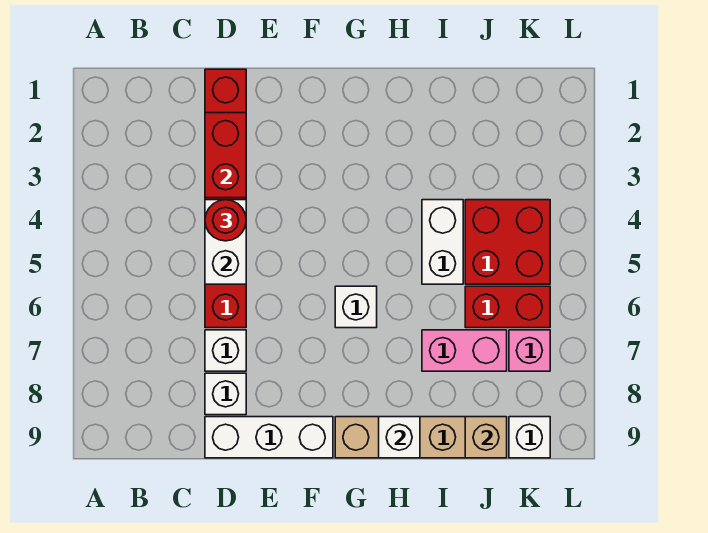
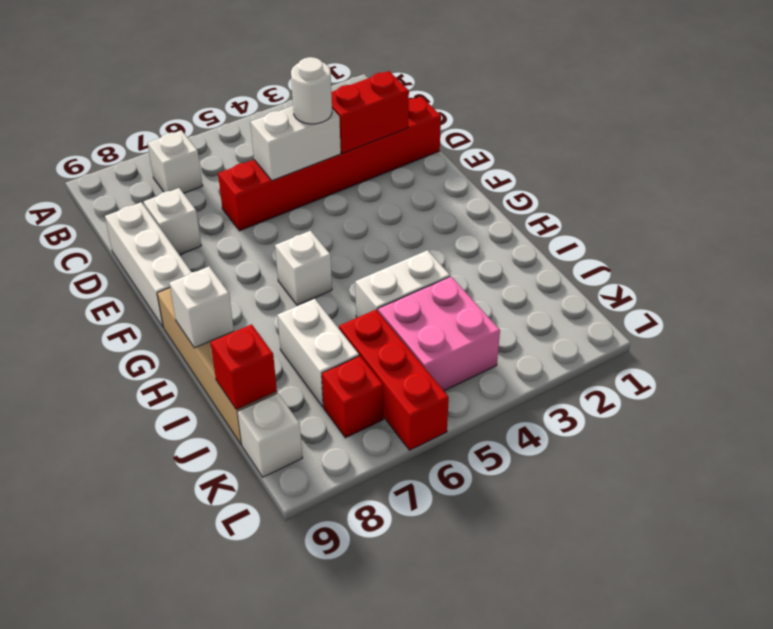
red round brick D4 level 3 -> white round brick D4 level 3
white brick D7 level 1 -> white brick B7 level 1
pink brick I7:J7 level 1 -> white brick I7:J7 level 1
red brick J4:K5 level 1 -> pink brick J4:K5 level 1
red brick J6:K6 level 1 -> red brick J6:L6 level 1
tan brick J9 level 2 -> red brick J9 level 2
pink brick K7 level 1 -> red brick K7 level 1

